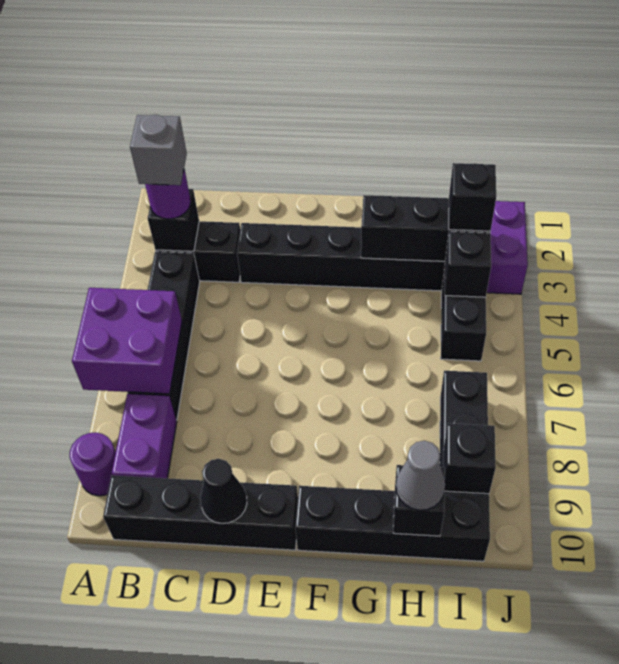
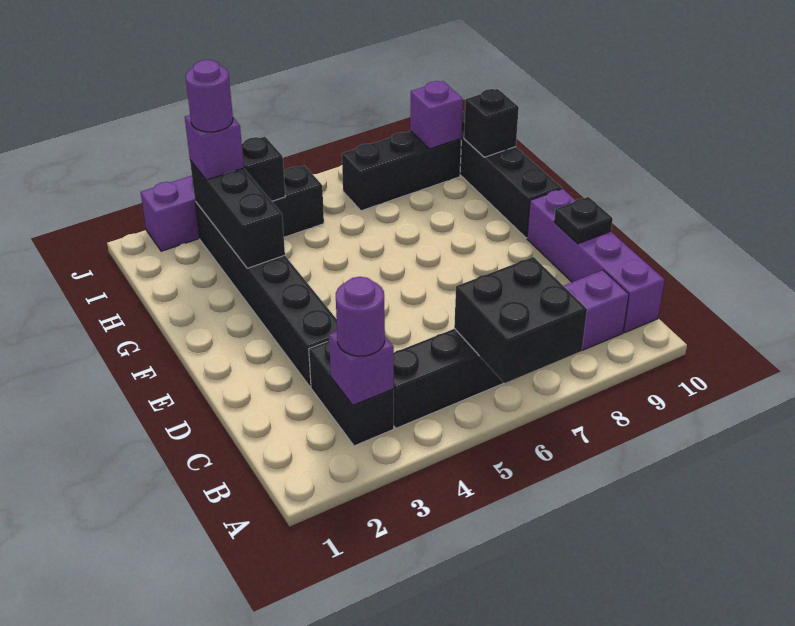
purple brick A6:B7 level 2 -> black brick A6:B7 level 2
purple round brick A9 level 1 -> purple round brick I3 level 4
black brick B3 level 2 -> purple brick B3 level 2
grey brick B3 level 4 -> none
black brick B10:E10 level 1 -> purple brick B10:E10 level 1
black cone D10 level 2 -> black plate D10 level 2
grey cone H10 level 3 -> none
black brick I3 level 3 -> purple brick I3 level 3
black brick I9 level 2 -> purple brick I9 level 2

